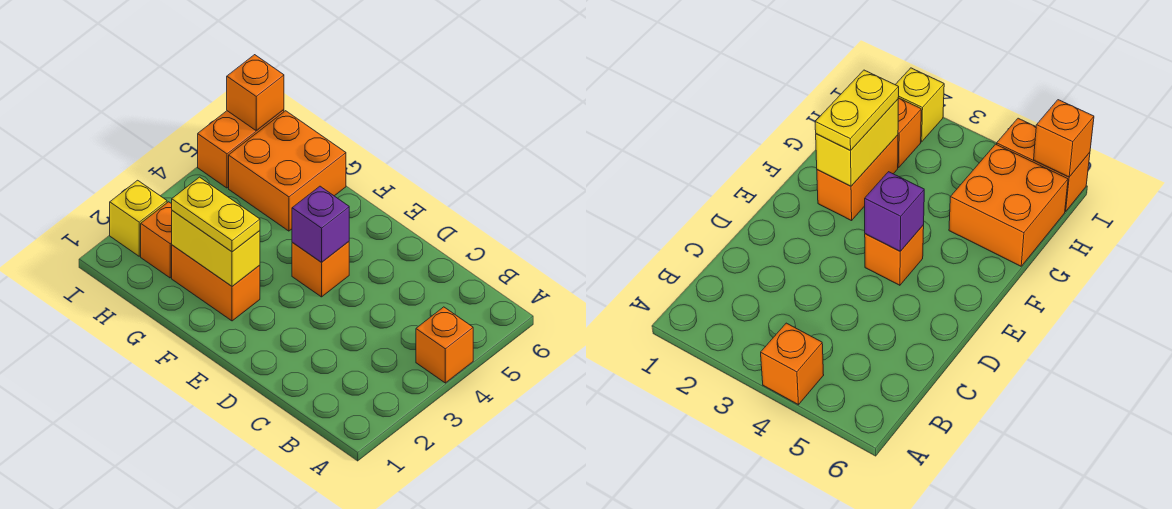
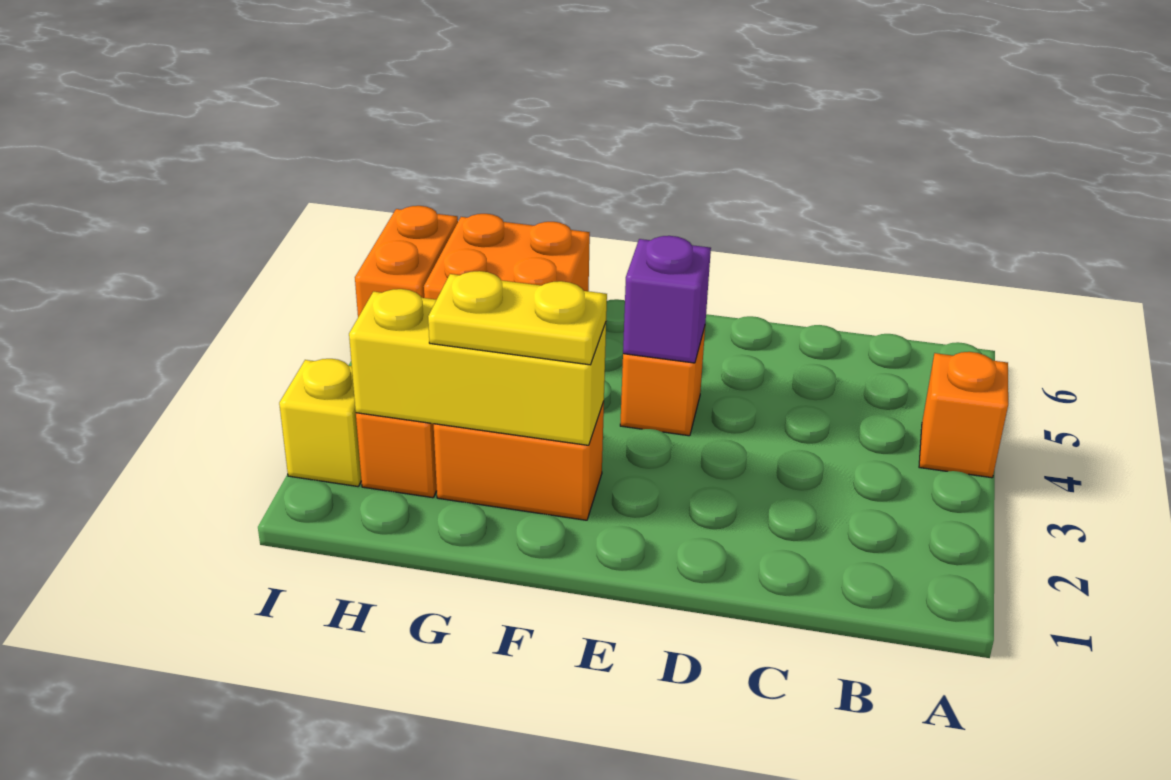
yellow brick F2:G2 level 2 -> yellow brick F2:H2 level 2
orange brick I6 level 2 -> none

